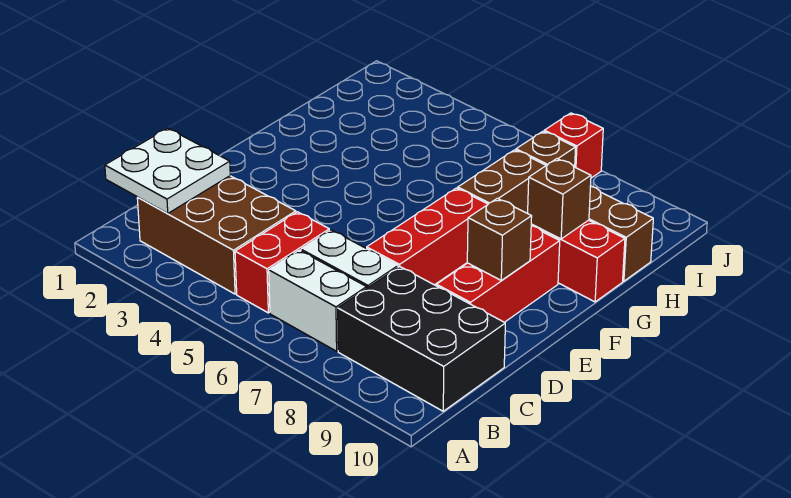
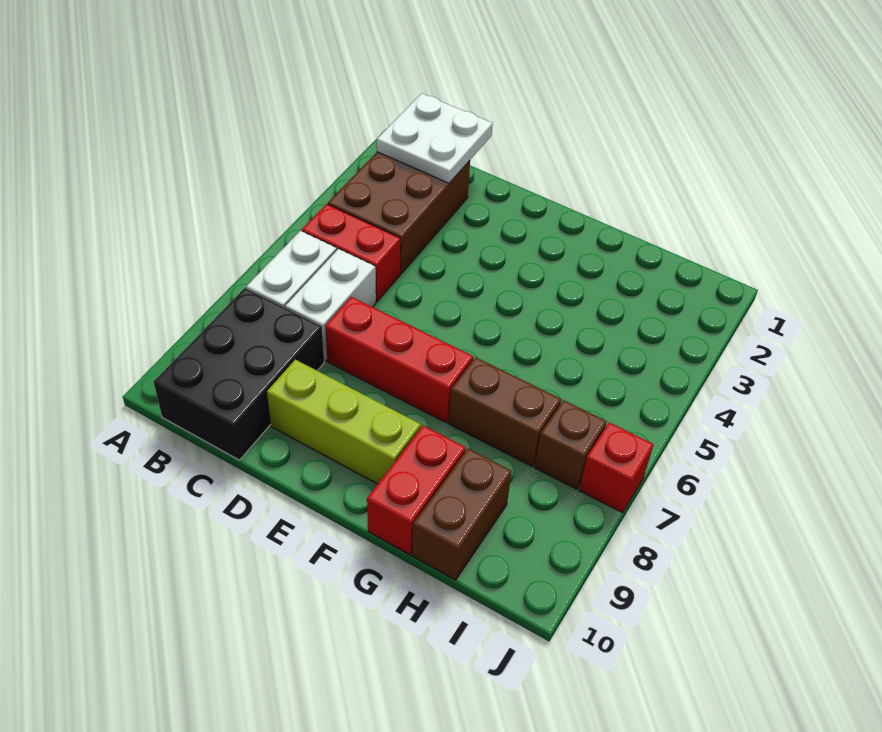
red brick D9:F9 level 1 -> lime brick D9:F9 level 1
brown brick E9 level 2 -> none
brown brick G9 level 2 -> none

